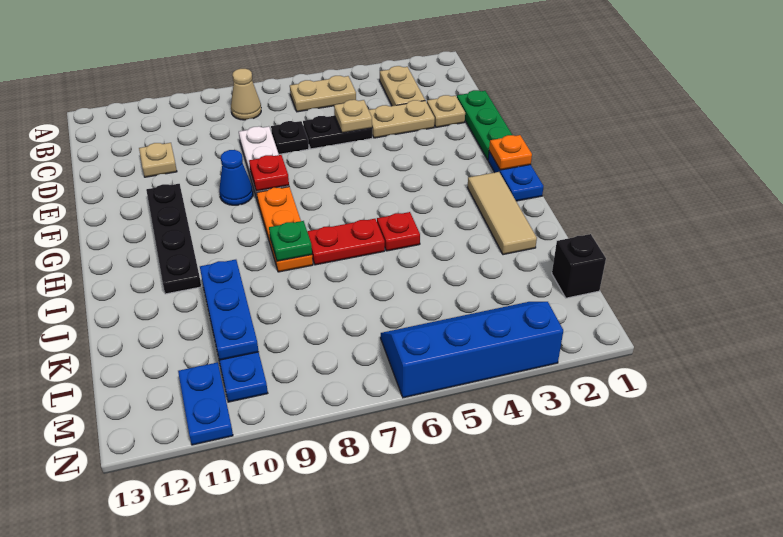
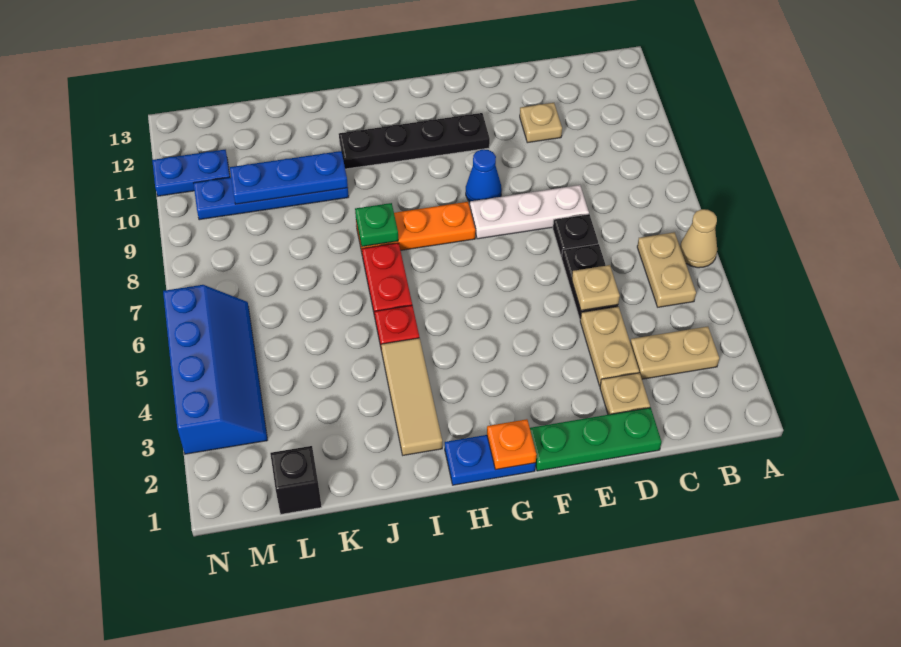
tan cone B8 level 1 -> tan cone A6 level 1
red plate F8 level 2 -> none
tan tile H2:J2 level 1 -> tan tile I2:I4 level 1

